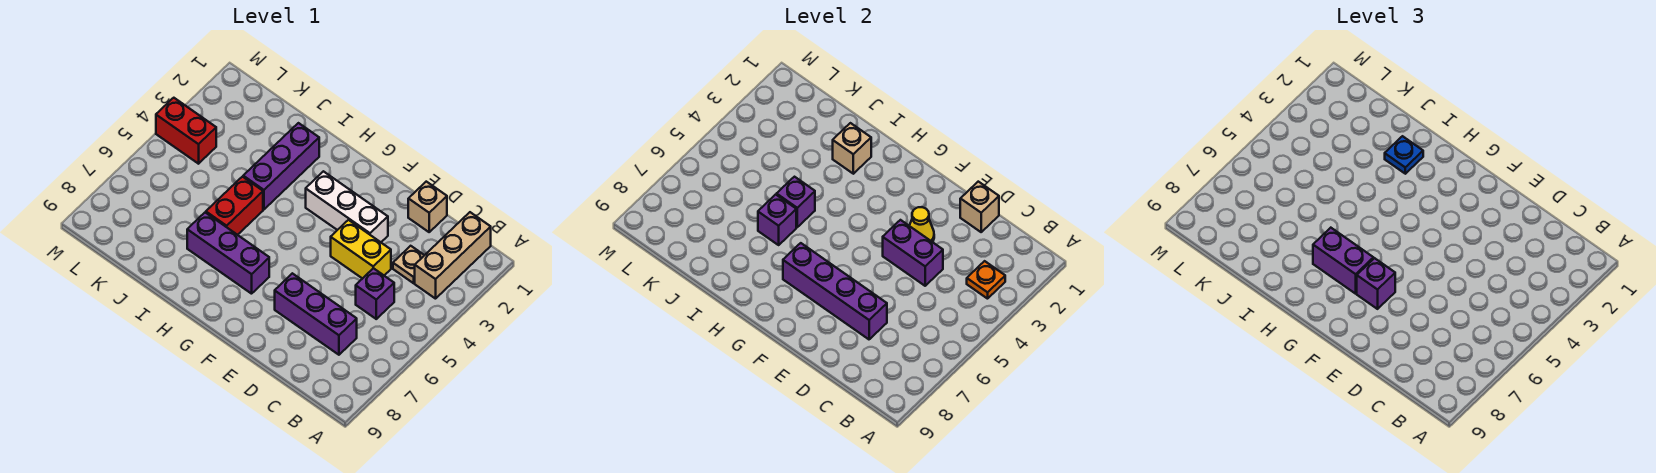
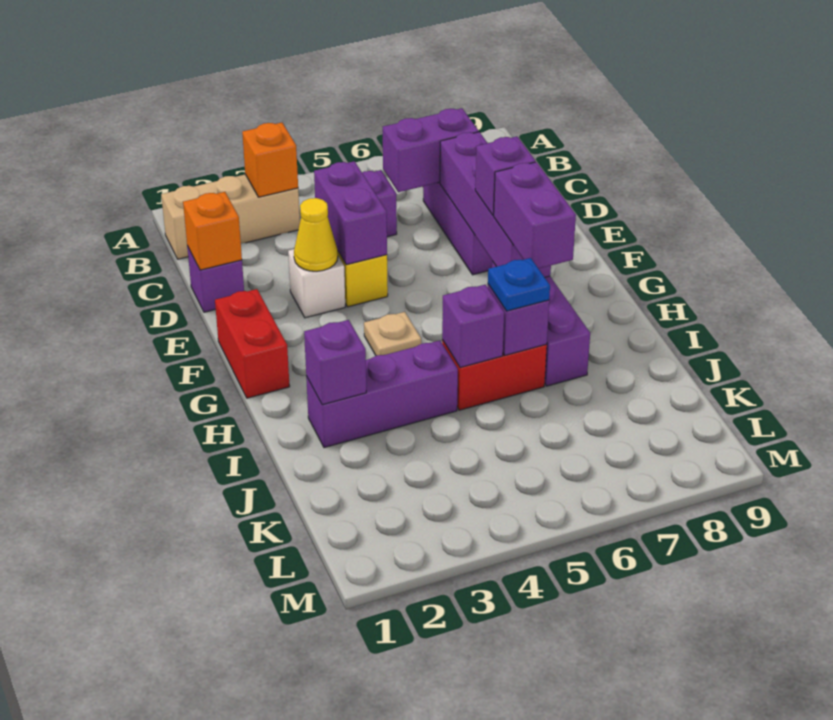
orange plate B3 level 2 -> orange brick B3 level 2
tan plate C3 level 1 -> tan plate G4 level 1
none -> purple brick C6:C7 level 2
tan brick D1 level 1 -> purple brick D1 level 1
tan brick D1 level 2 -> orange brick D1 level 2
white brick E3:G3 level 1 -> white brick E3 level 1
tan brick I2 level 2 -> purple brick I2 level 2
blue plate I2 level 3 -> blue plate I6 level 3
red brick L4:M4 level 1 -> red brick F1:G1 level 1

